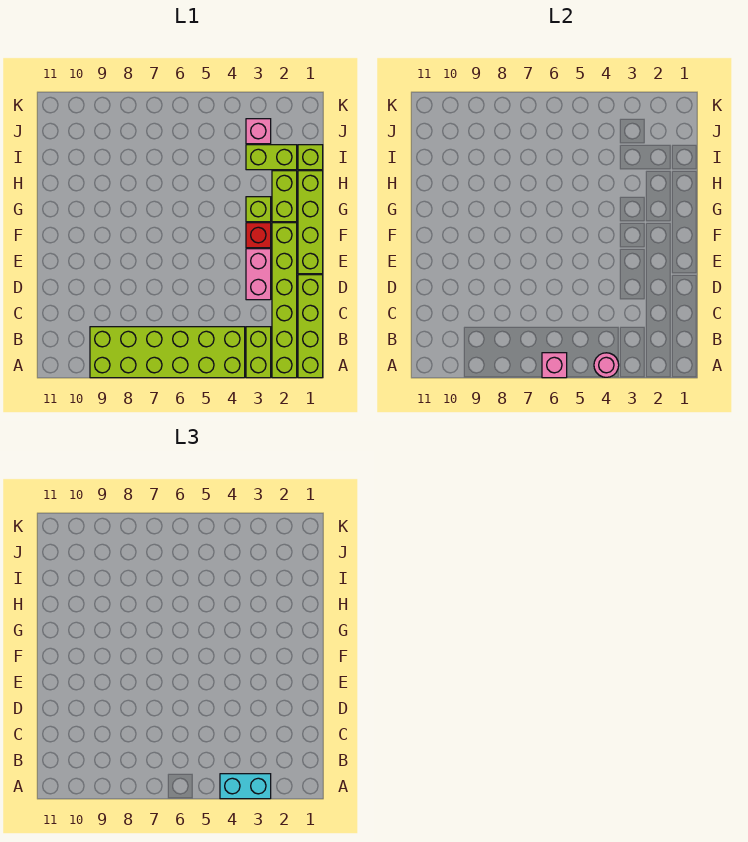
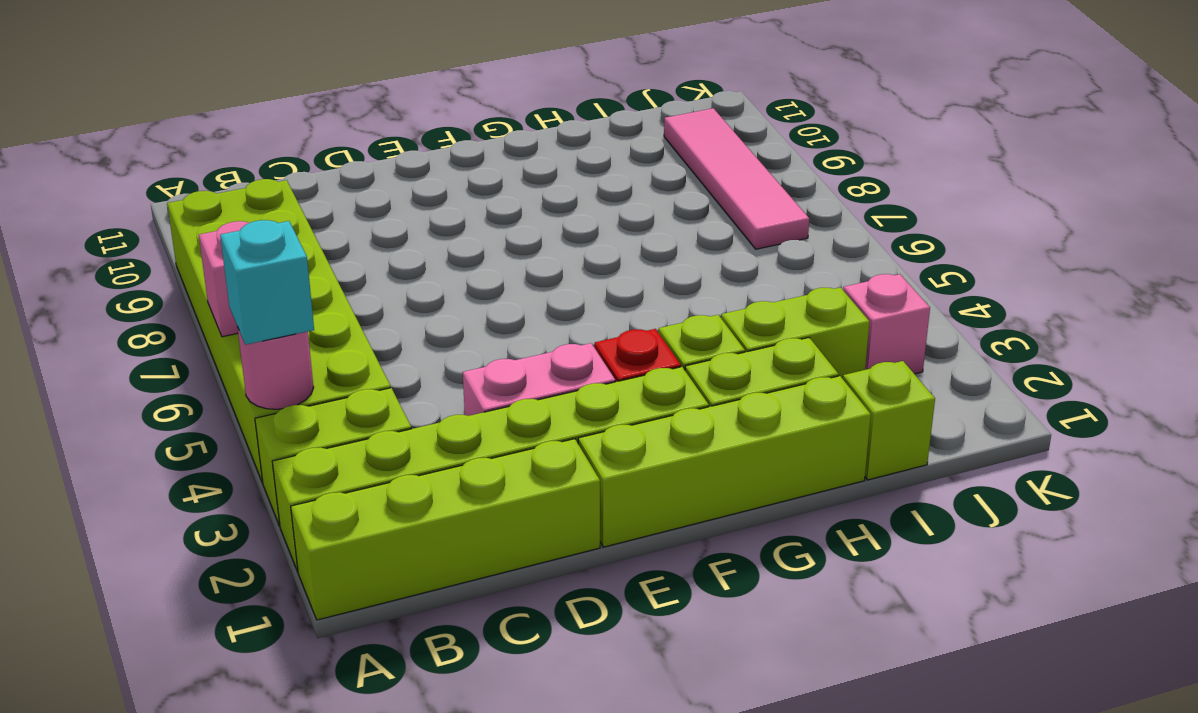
cyan brick A3:A4 level 3 -> cyan brick A4 level 3
lime brick I2:I3 level 1 -> lime brick H3:I3 level 1
none -> pink tile J7:J10 level 1

